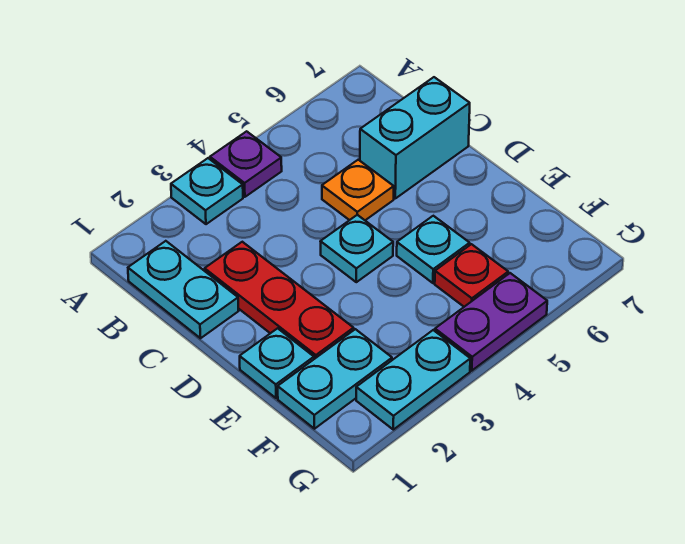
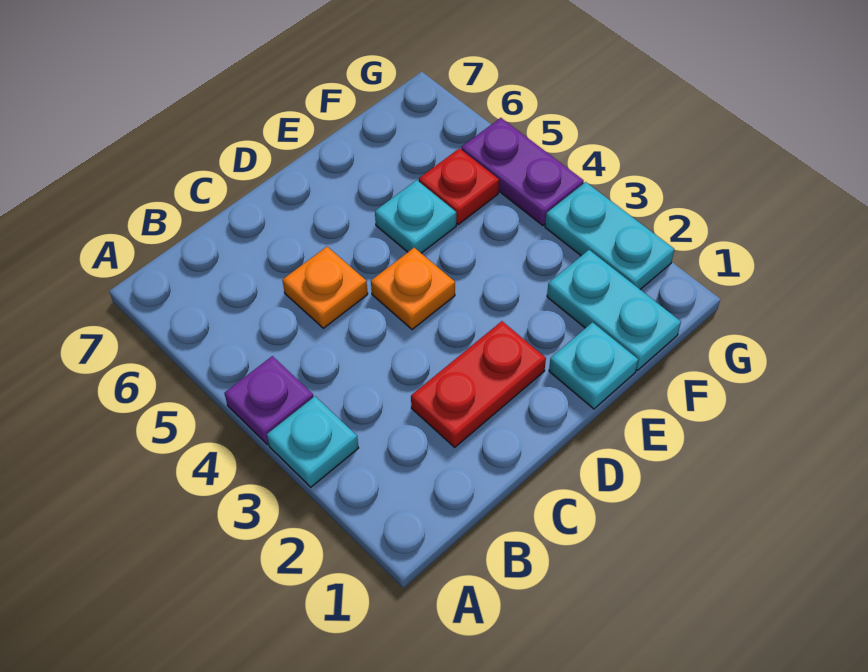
cyan plate B1:C1 level 1 -> none
red plate C2:E2 level 1 -> red plate C2:D2 level 1
cyan brick C6:C7 level 1 -> none
cyan plate D4 level 1 -> orange plate D4 level 1

